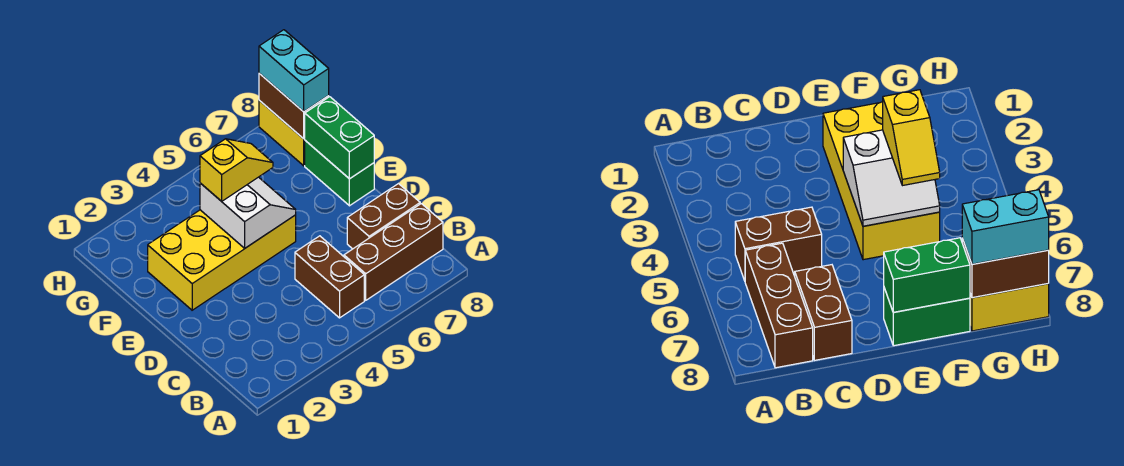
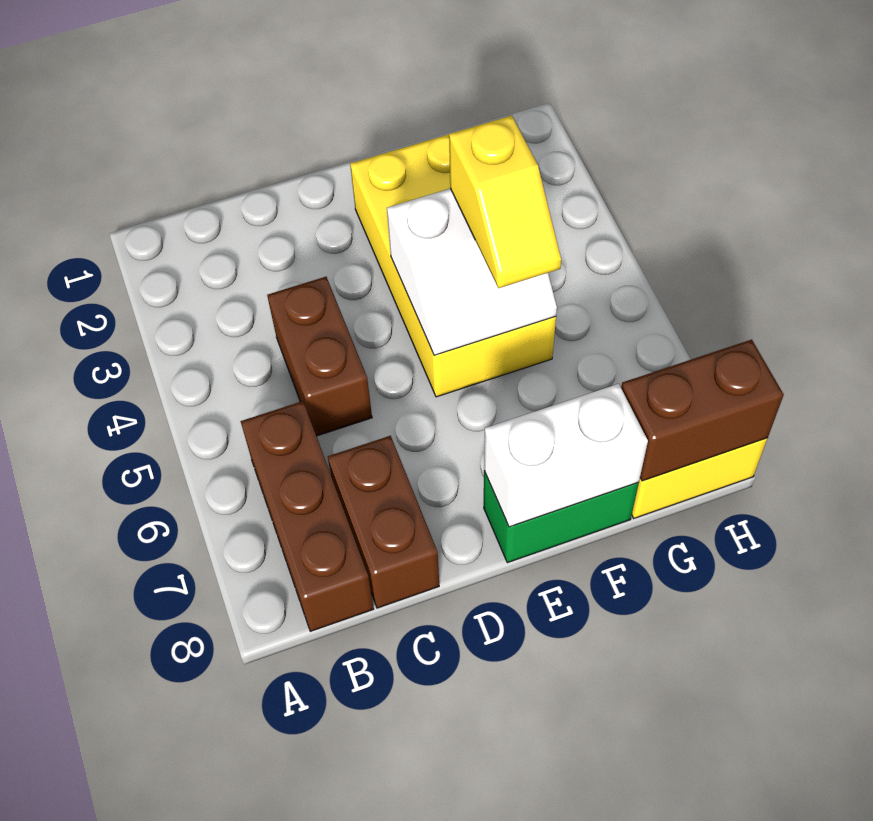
brown brick B5:C5 level 1 -> brown brick C4:C5 level 1
green brick E8:F8 level 2 -> white brick E8:F8 level 2
cyan brick G8:H8 level 3 -> none

